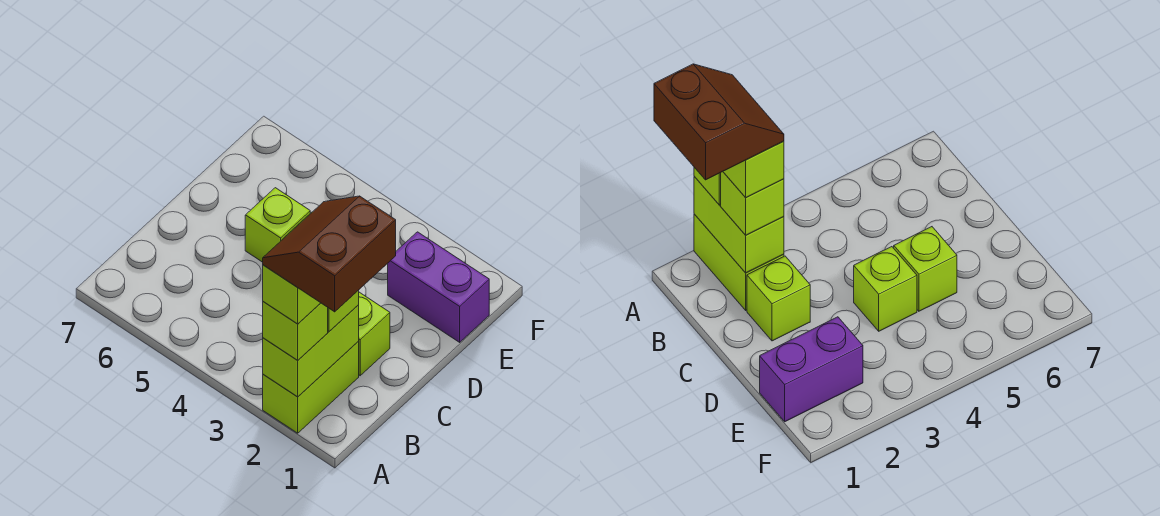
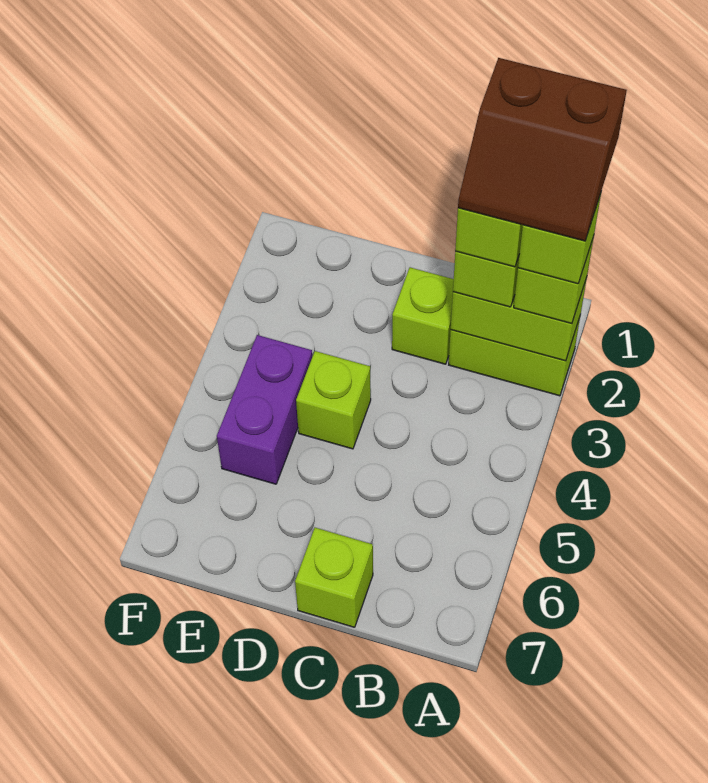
lime brick D5 level 1 -> lime brick C7 level 1
purple brick E1:E2 level 1 -> purple brick E4:E5 level 1

